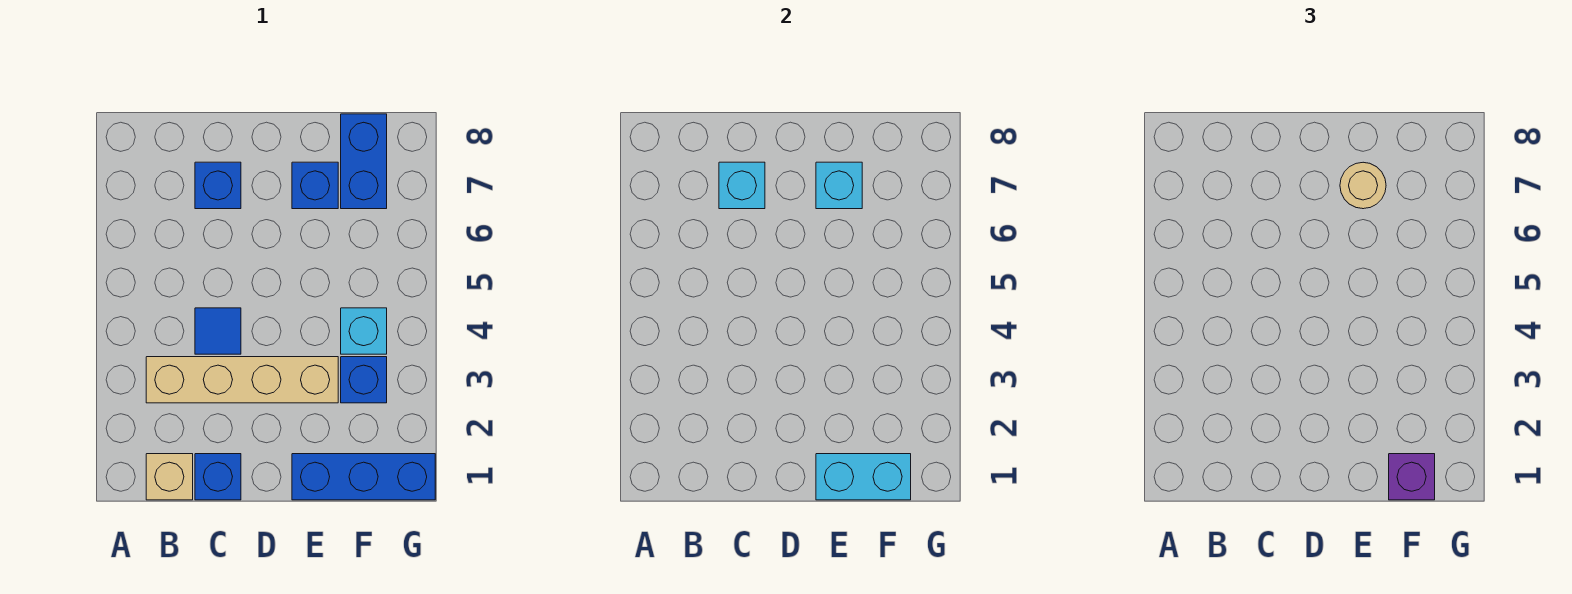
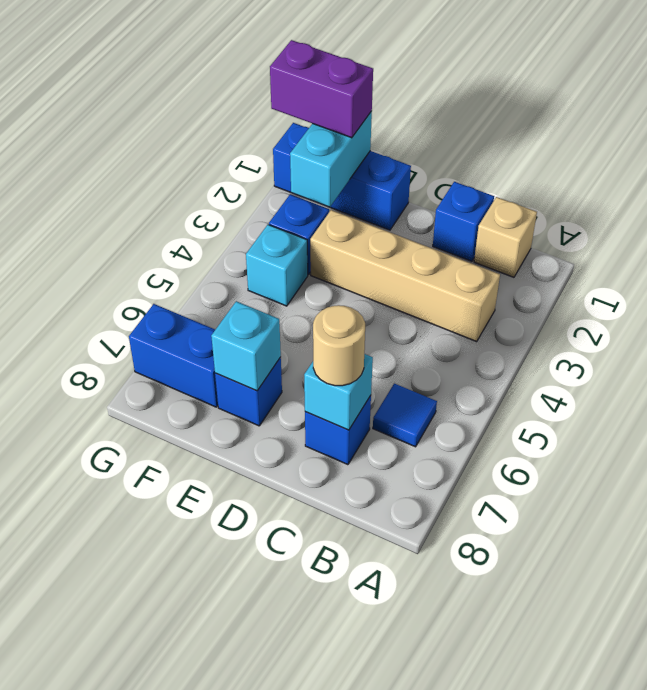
blue tile C4 level 1 -> blue tile B6 level 1
cyan brick E1:F1 level 2 -> cyan brick F1:F2 level 2
tan round brick E7 level 3 -> tan round brick C7 level 3
purple brick F1 level 3 -> purple brick F1:G1 level 3
blue brick F7:F8 level 1 -> blue brick F7:G7 level 1

